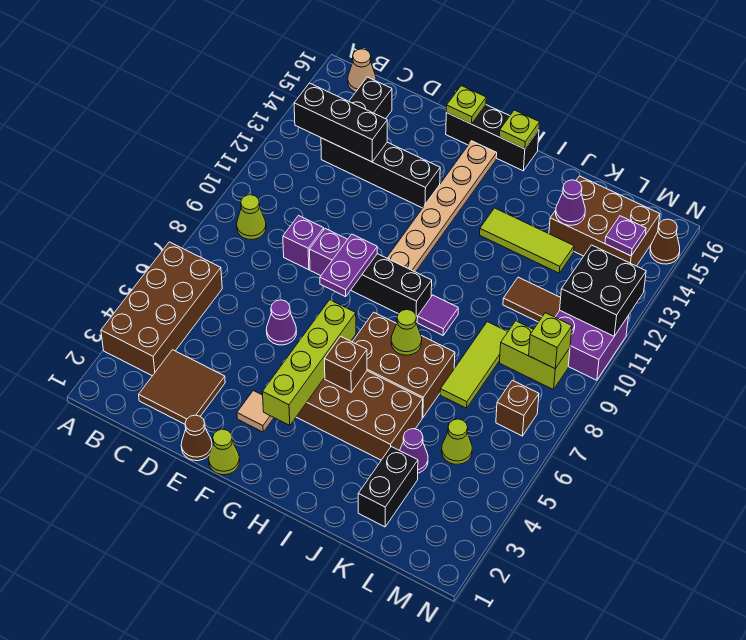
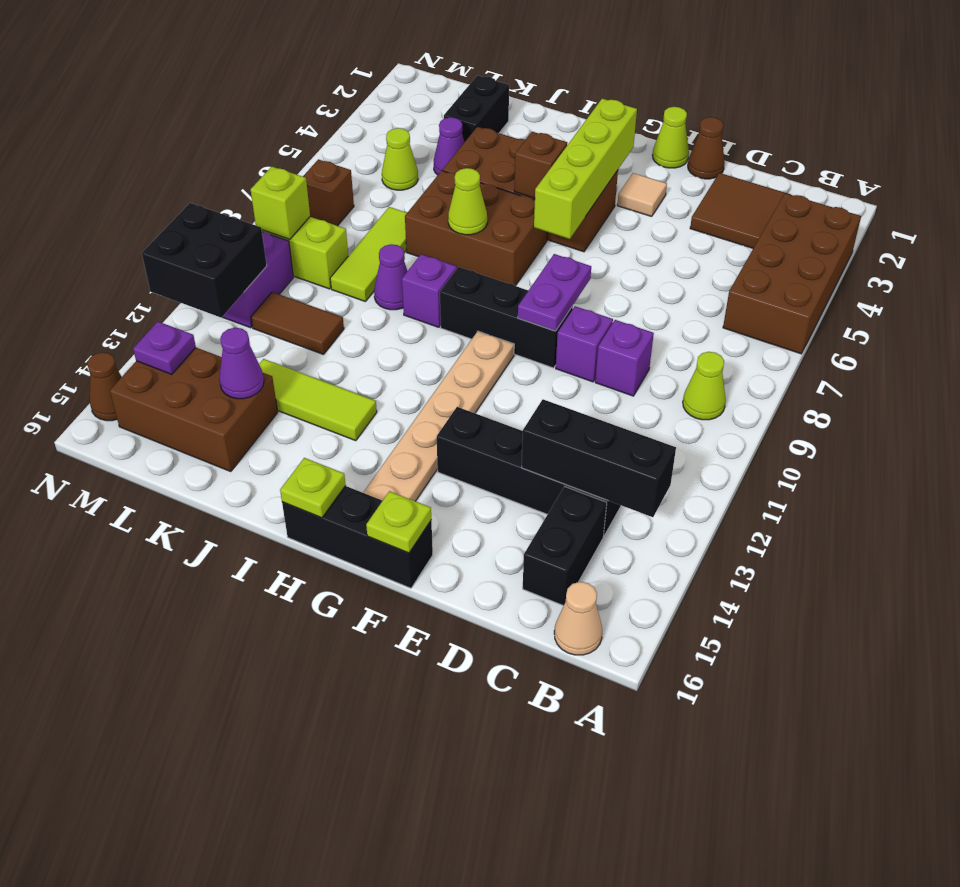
purple cone E6 level 1 -> purple cone J9 level 1
purple tile I9 level 1 -> purple brick I9 level 1

